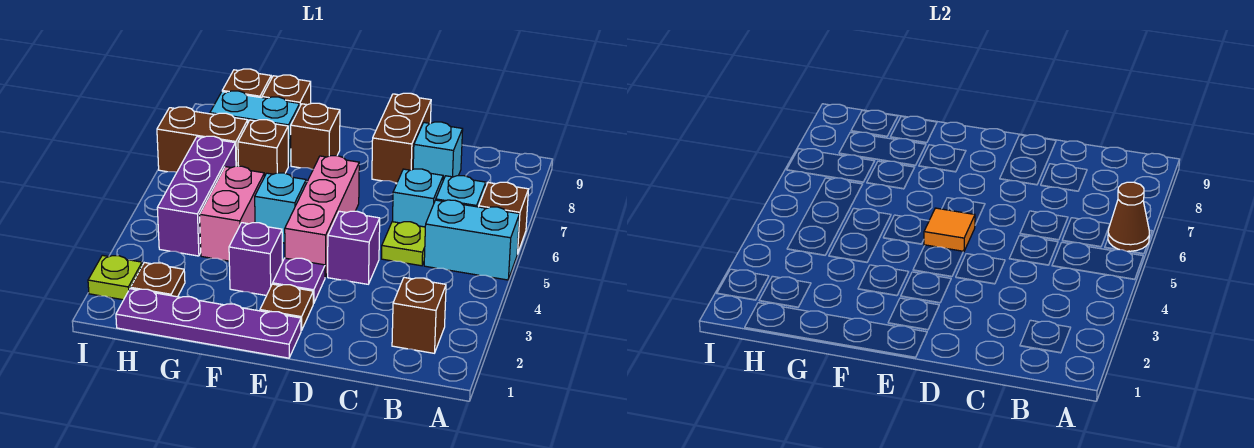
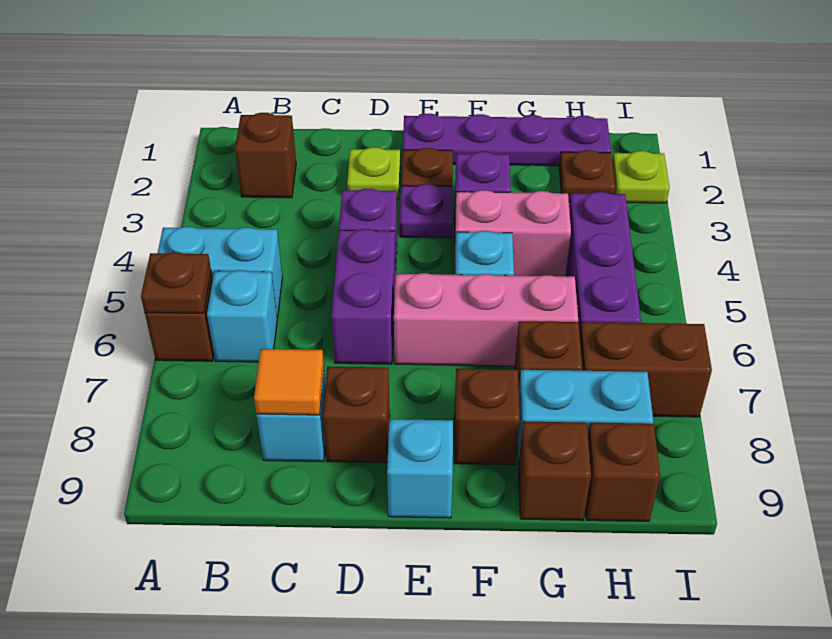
brown cone A6 level 2 -> brown plate A6 level 2
lime plate C5 level 1 -> lime plate D2 level 1
cyan brick C6 level 1 -> cyan brick E9 level 1
none -> purple brick D5:D6 level 1
brown brick D8:D9 level 1 -> brown brick D8 level 1
pink brick E4:E6 level 1 -> pink brick E6:G6 level 1
orange tile E5 level 2 -> orange tile C8 level 2
pink brick G4:G5 level 1 -> pink brick F4:G4 level 1

